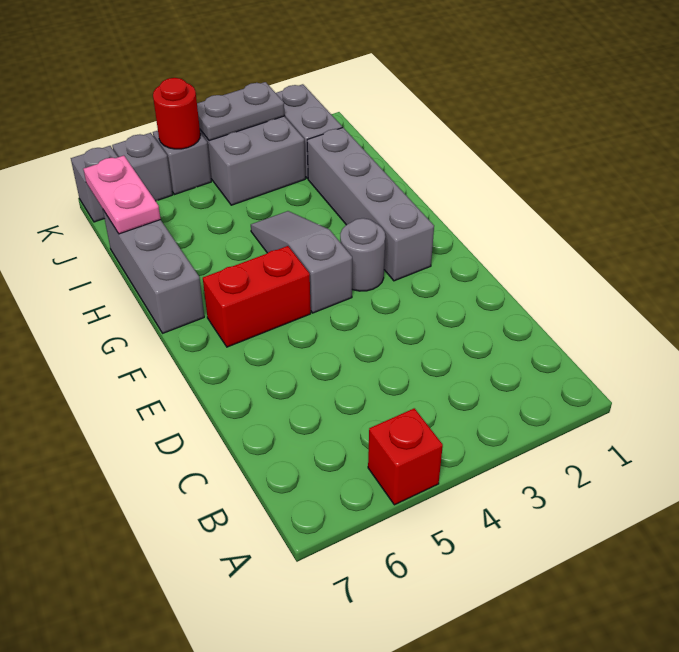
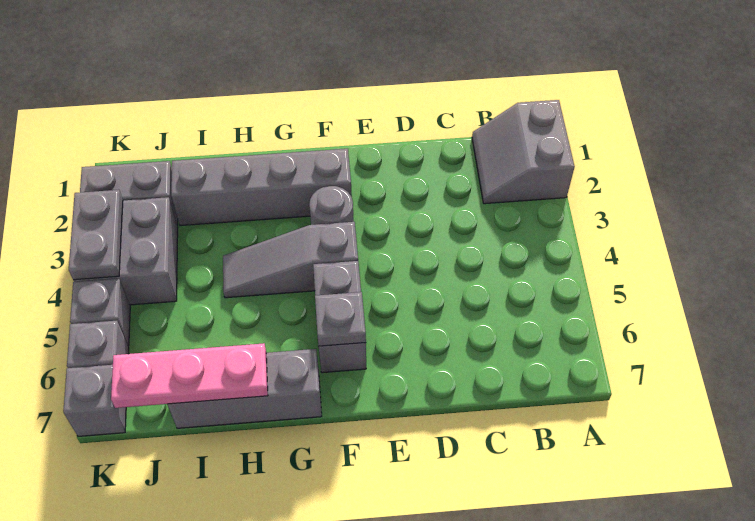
none -> grey slope A1:B2 level 1 top A
red brick A5 level 1 -> none
red brick F5:F6 level 1 -> grey brick F5:F6 level 1
none -> grey plate F6 level 2
pink plate I7:J7 level 2 -> pink plate H7:J7 level 2
red round brick K5 level 2 -> none

